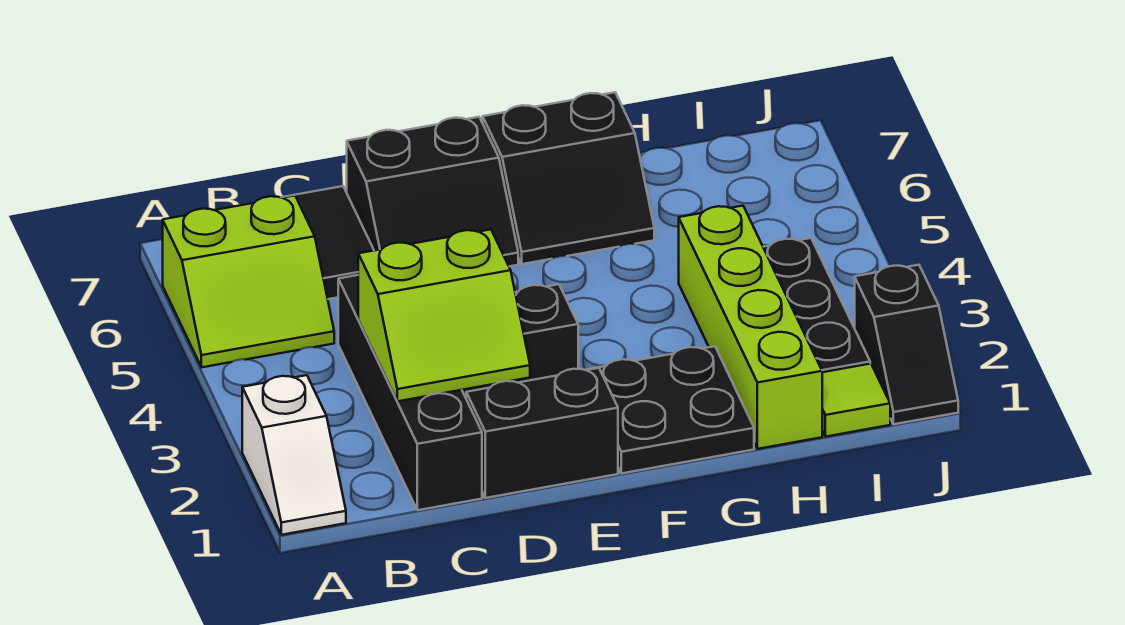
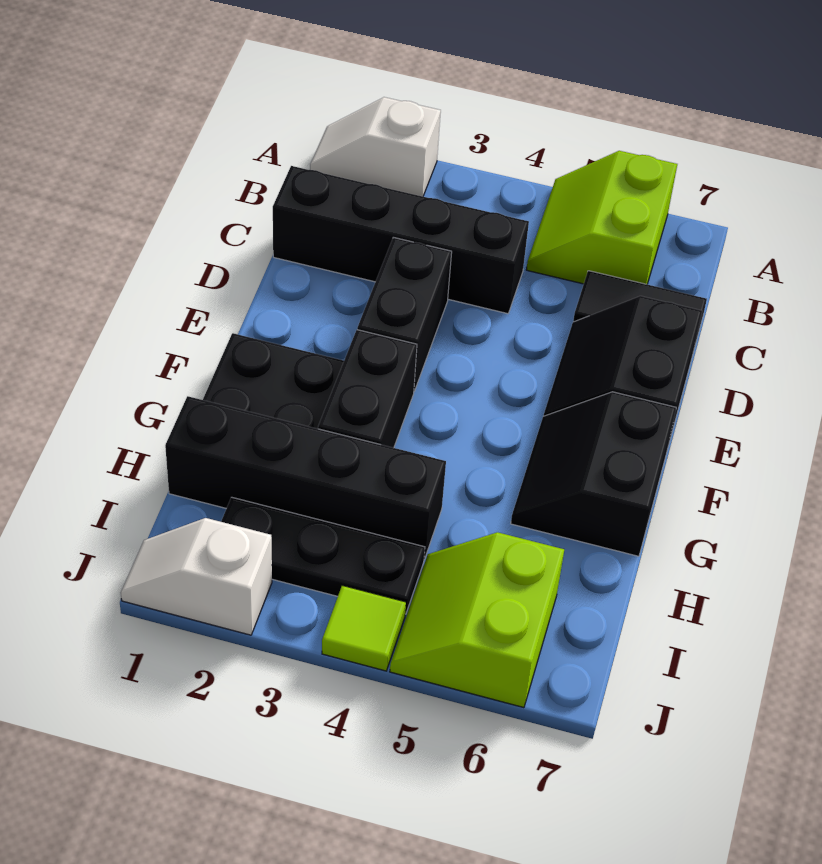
lime slope C2:D3 level 2 top 3 -> lime slope I5:J6 level 1 top 6
black brick D1:E1 level 1 -> black brick F3:G3 level 1
lime brick H1:H4 level 1 -> black brick H1:H4 level 1
lime tile I1 level 1 -> lime tile J4 level 1
black slope J1:J2 level 1 top 2 -> white slope J1:J2 level 1 top 2

